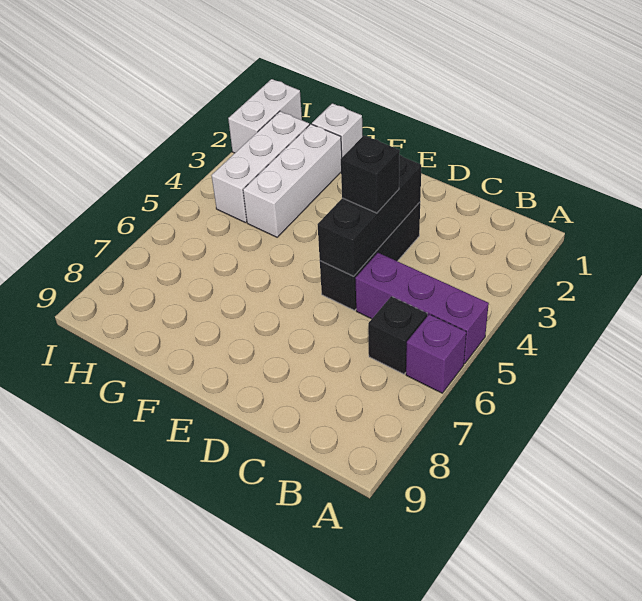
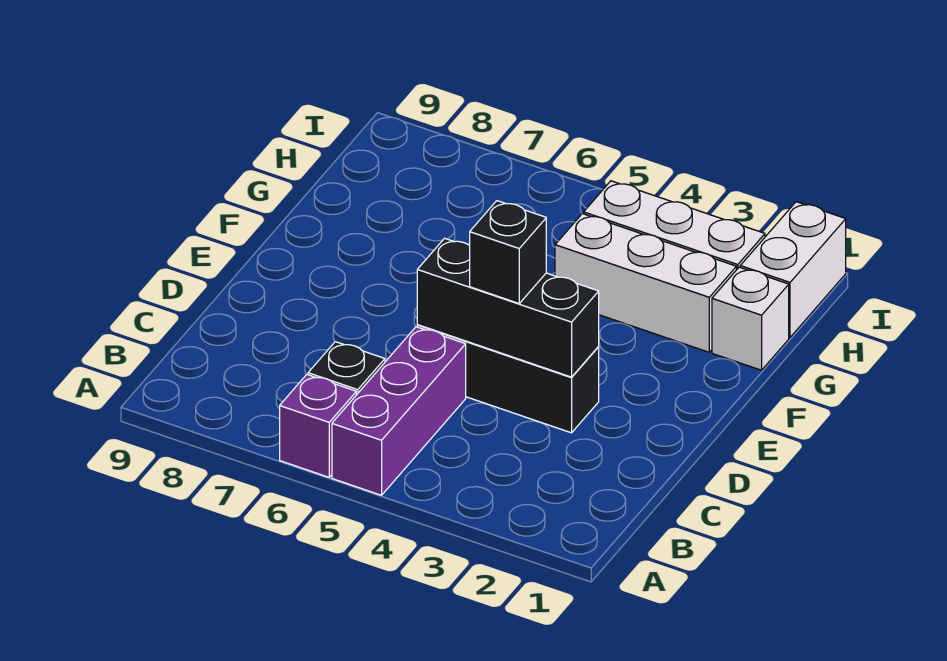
white brick I1:I2 level 1 -> white brick H1:I1 level 1

